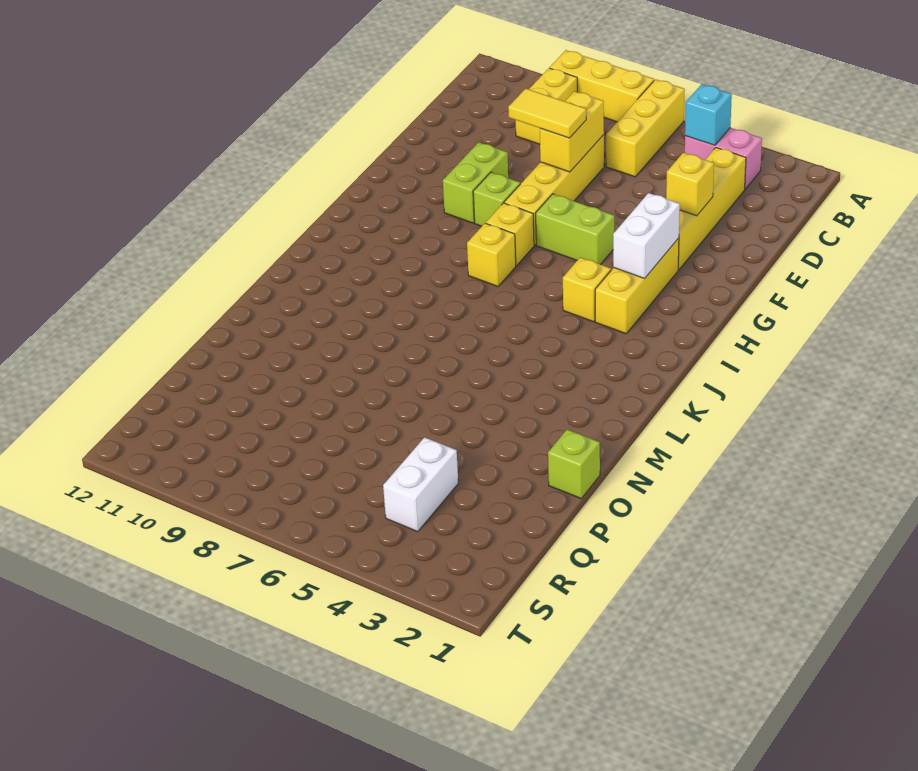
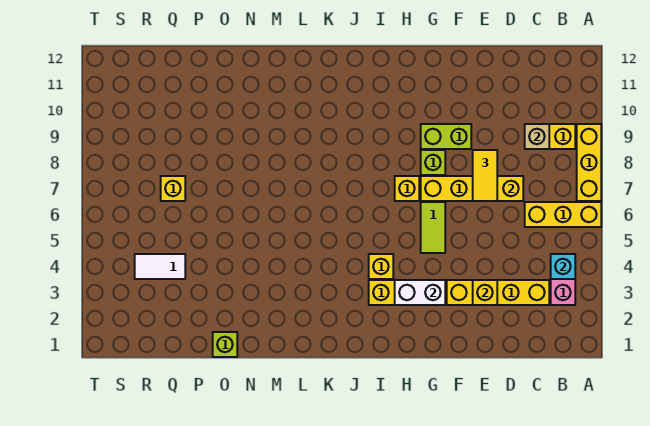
none -> tan brick C9 level 2
lime brick G5:G6 level 1 -> lime tile G5:G6 level 1
yellow brick I7 level 1 -> yellow brick Q7 level 1
white brick Q4:R4 level 1 -> white tile Q4:R4 level 1

